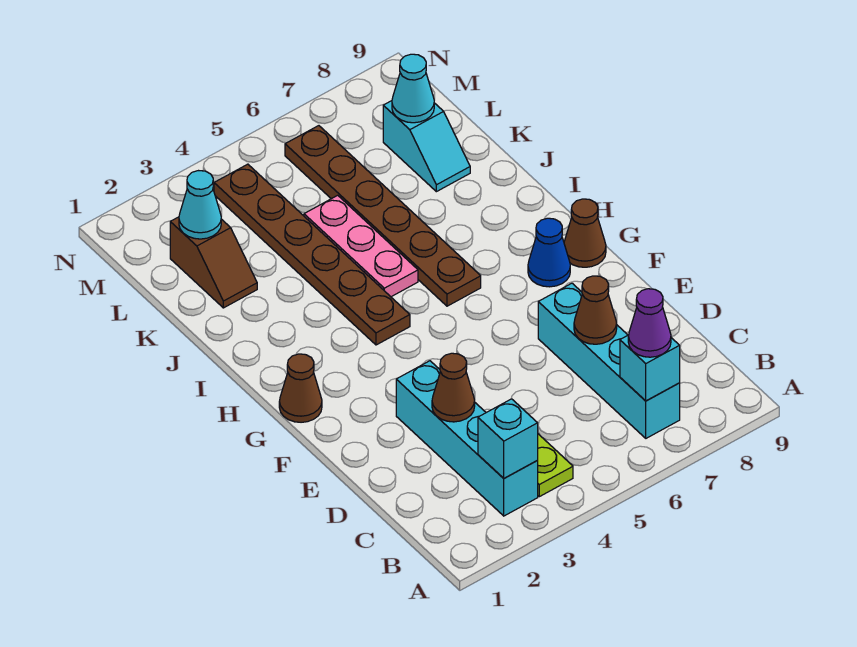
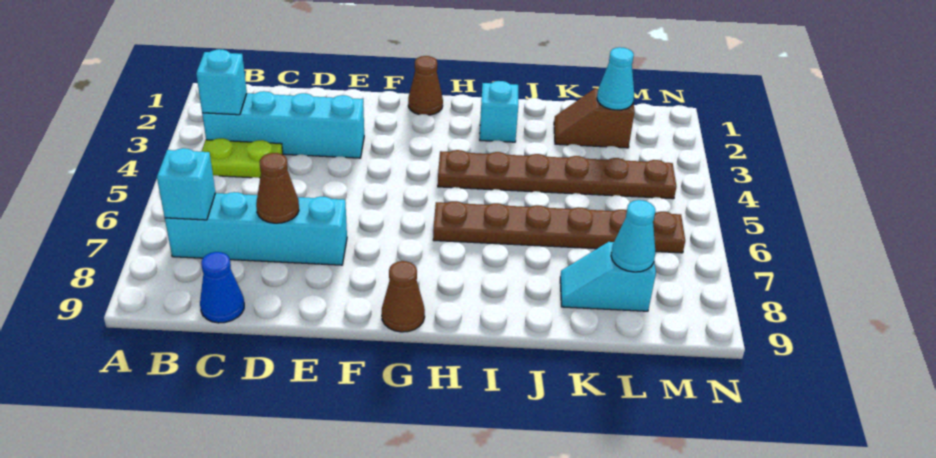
purple cone B7 level 3 -> none
brown cone D3 level 2 -> none
blue cone G8 level 1 -> blue cone C9 level 1
none -> cyan brick I2 level 1
pink plate I5:K5 level 1 -> none

